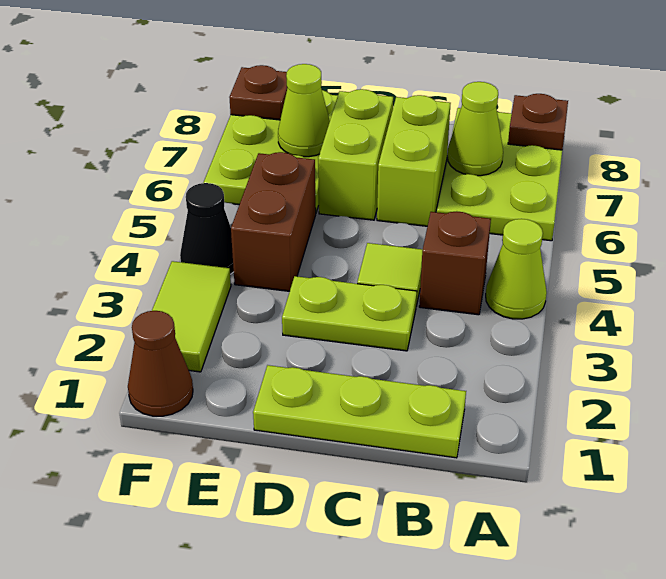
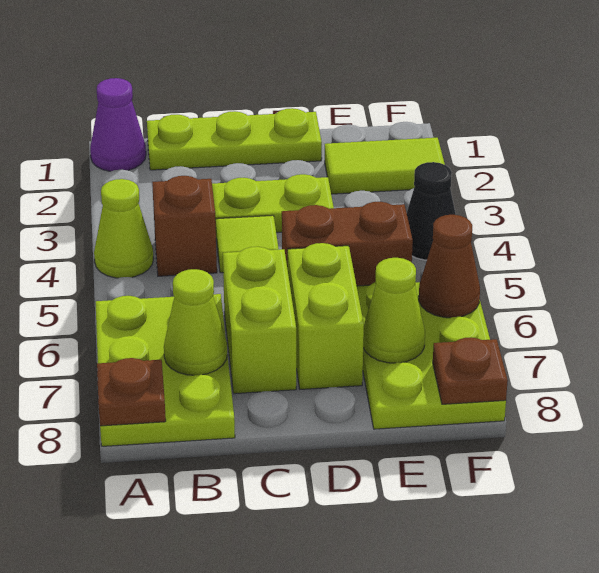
none -> purple cone A1 level 1
brown brick E4:E5 level 1 -> brown brick D5:E5 level 1
brown cone F1 level 1 -> brown cone F6 level 2
lime tile F2:F3 level 1 -> lime tile E2:F2 level 1

